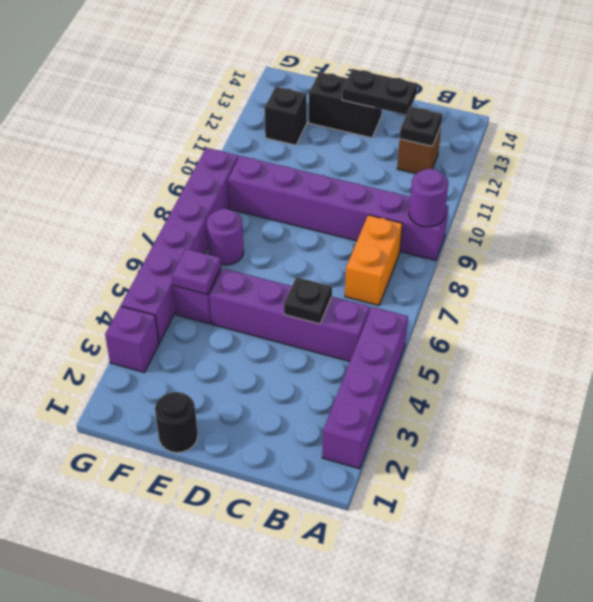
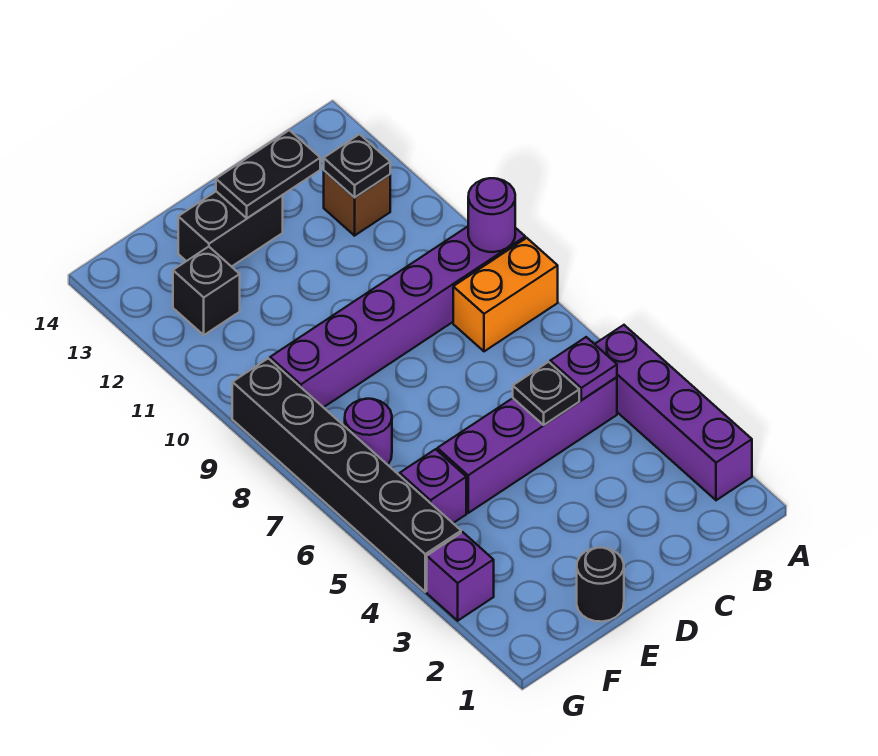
orange brick B7:B8 level 1 -> orange brick A8:B8 level 1
purple plate F5 level 2 -> purple plate B5 level 2
purple brick G4:G9 level 1 -> black brick G4:G9 level 1

